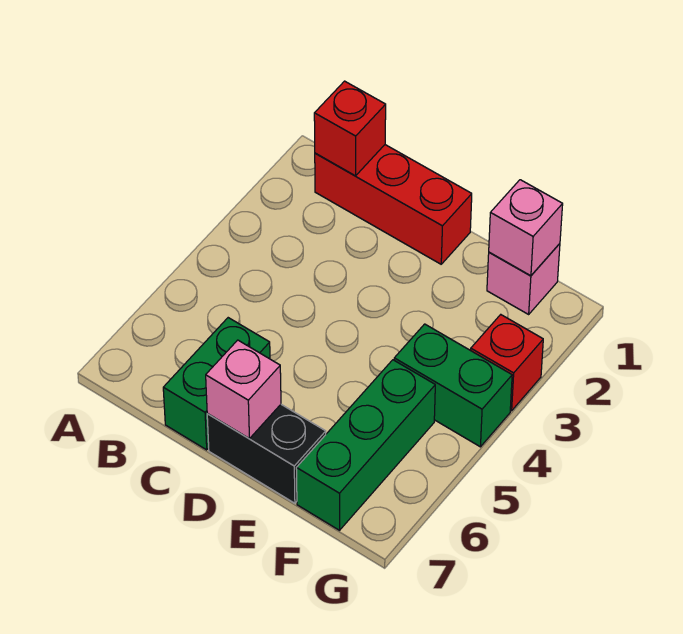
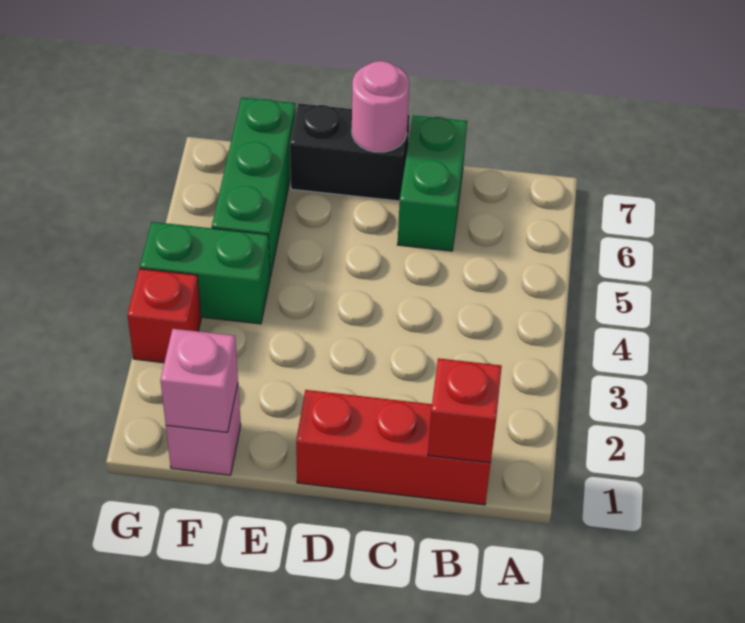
pink brick D7 level 2 -> pink round brick D7 level 2

